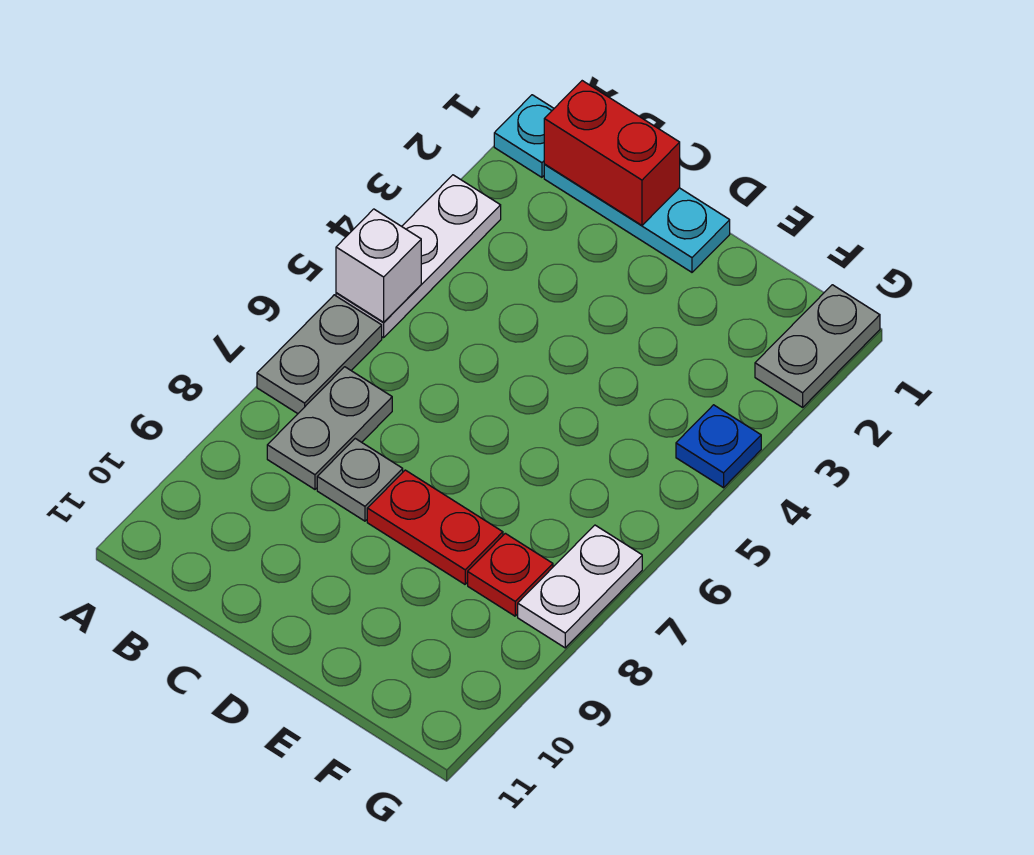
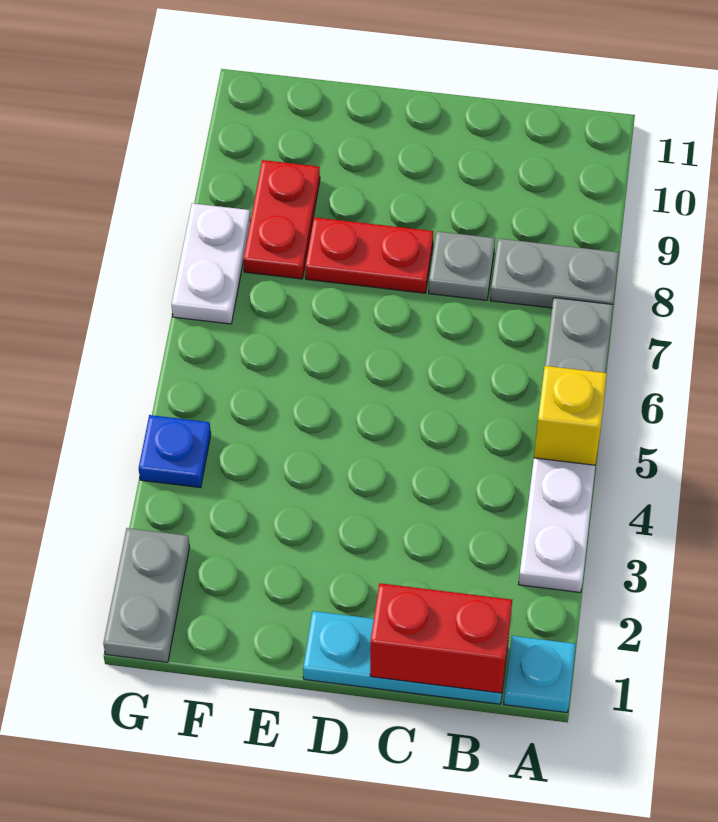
white brick A5 level 2 -> yellow brick A5 level 2
grey plate B7:B8 level 1 -> grey plate A8:B8 level 1
red plate F8 level 1 -> red plate F8:F9 level 1

